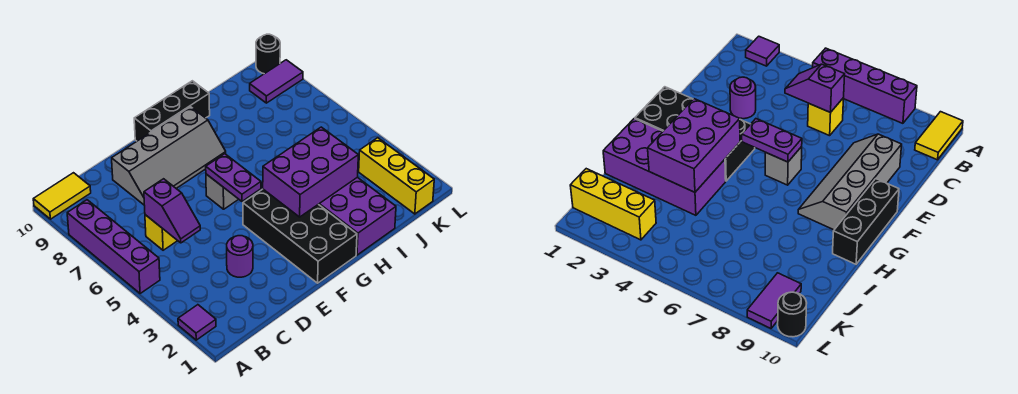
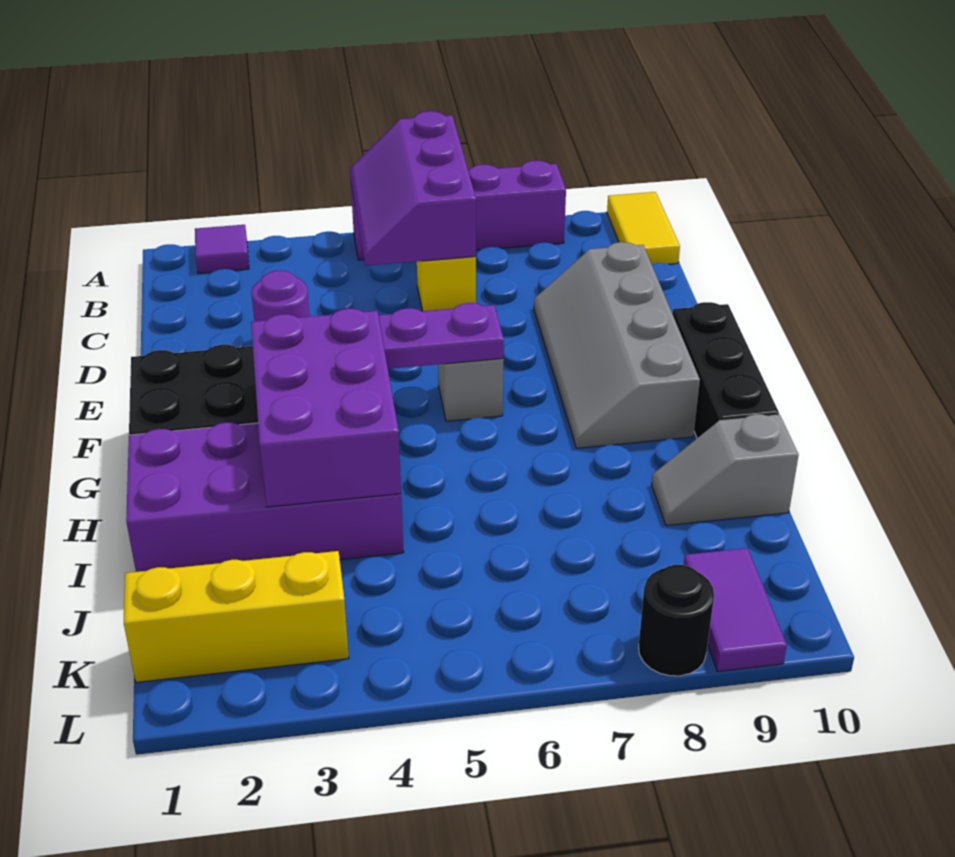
purple slope C5:C6 level 2 top 6 -> purple slope A5:C6 level 2 top 6
none -> grey slope I9:I10 level 1 top 10
black round brick L10 level 1 -> black round brick L8 level 1

